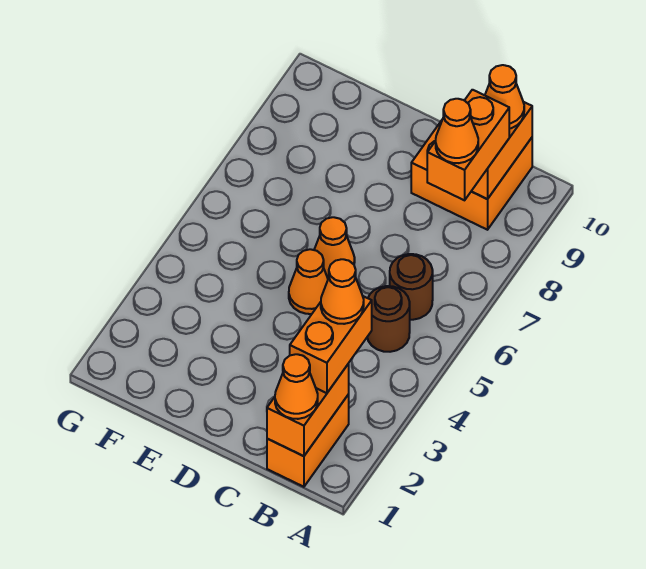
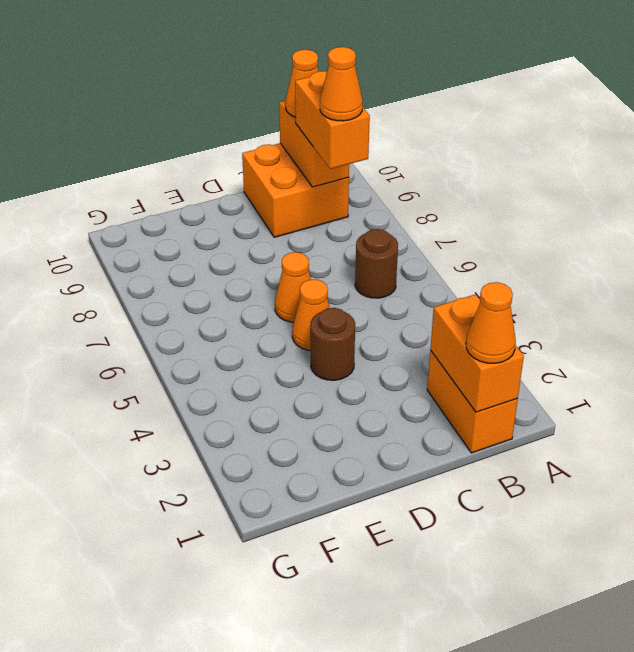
orange brick B2:B3 level 3 -> none
orange cone B3 level 4 -> none
brown round brick B5 level 1 -> brown round brick D4 level 1

